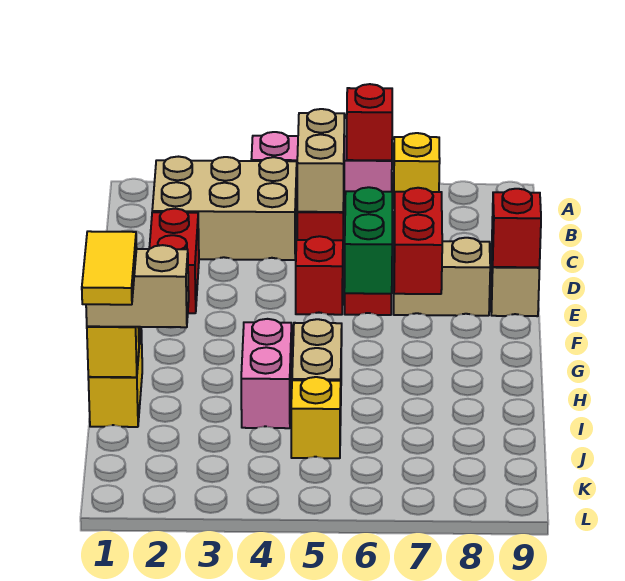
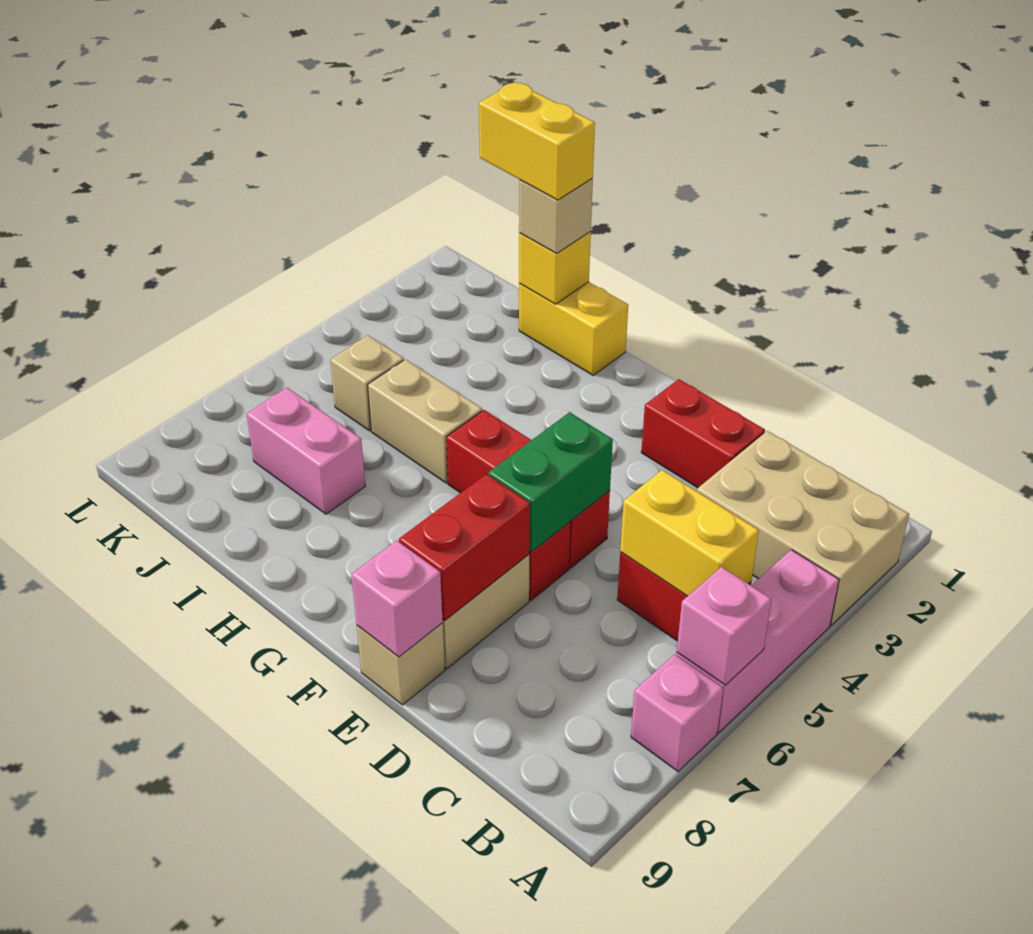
red brick A6 level 2 -> pink brick A6 level 2
yellow brick A7 level 1 -> pink brick A7 level 1
tan brick B2:C4 level 1 -> tan brick A2:C3 level 1
tan brick B5:C5 level 2 -> yellow brick B5:C5 level 2
red brick E5 level 1 -> red brick E5:G5 level 1
green brick E6:F6 level 2 -> green brick E5:E6 level 2
red brick E7:F7 level 2 -> red brick E7:E8 level 2
red brick E9 level 2 -> pink brick E9 level 2
pink brick H4:I4 level 1 -> pink brick I7:J7 level 1
tan brick I1:I2 level 3 -> tan brick I1 level 3
yellow tile I1:J1 level 4 -> yellow brick I1:J1 level 4
yellow brick J5 level 1 -> tan brick J5 level 1

